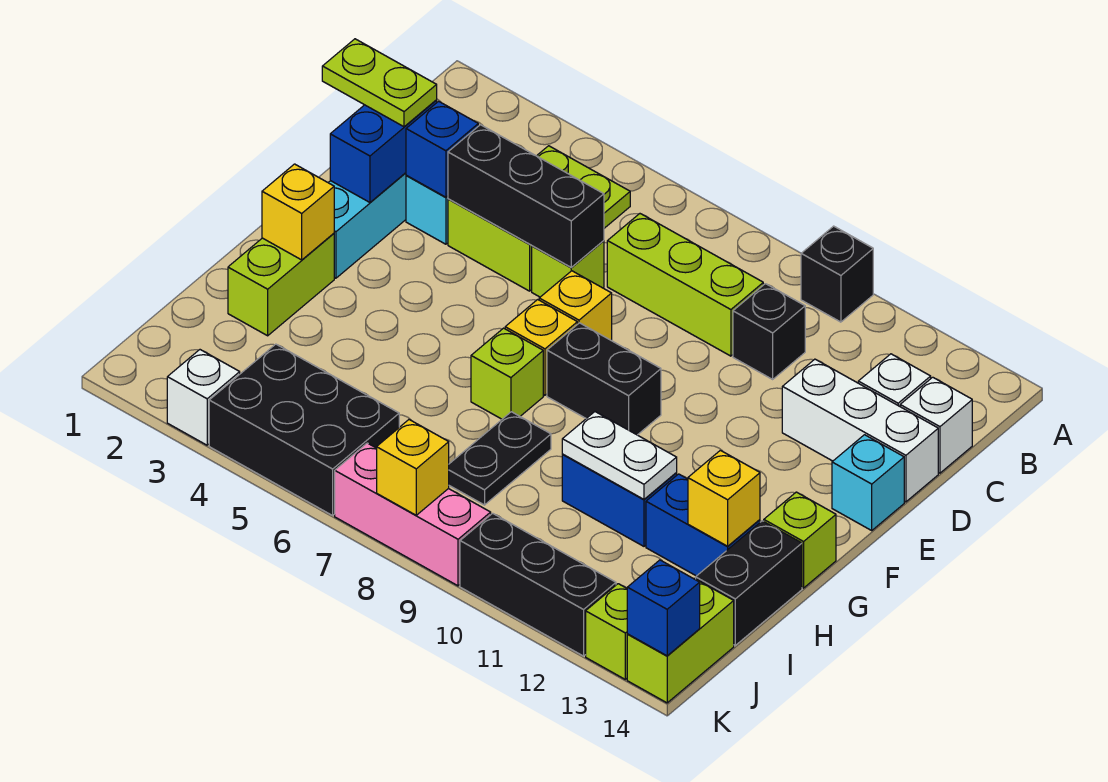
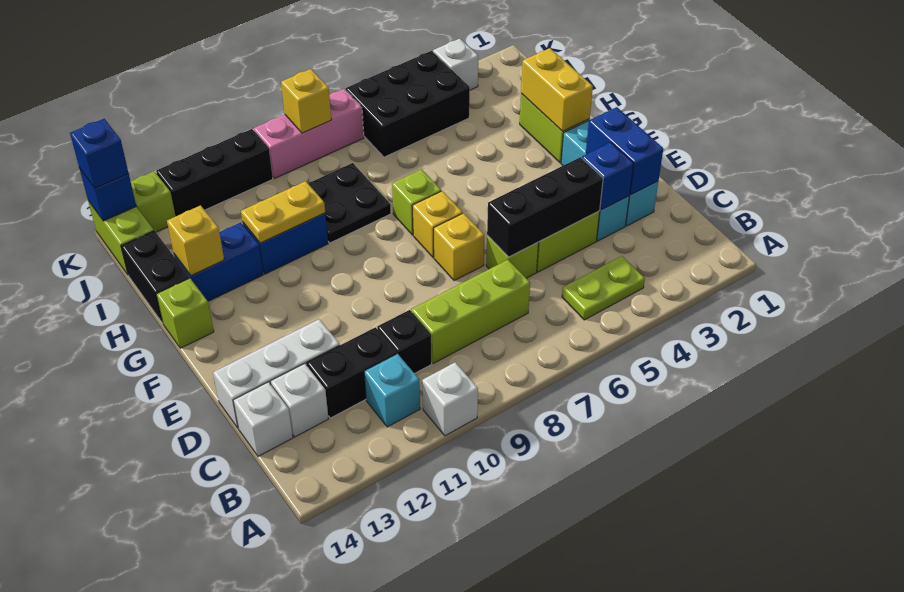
black brick A10 level 1 -> white brick A10 level 1
lime plate D1:D2 level 3 -> none
cyan brick E14 level 1 -> cyan brick B11 level 1
black brick F8:F9 level 1 -> black brick C11:C12 level 1
yellow brick G2 level 2 -> yellow brick G2:H2 level 2
black plate H8:I8 level 1 -> black plate H8:I9 level 1
white plate H10:H11 level 2 -> yellow plate H10:H11 level 2
none -> blue brick K14 level 3

